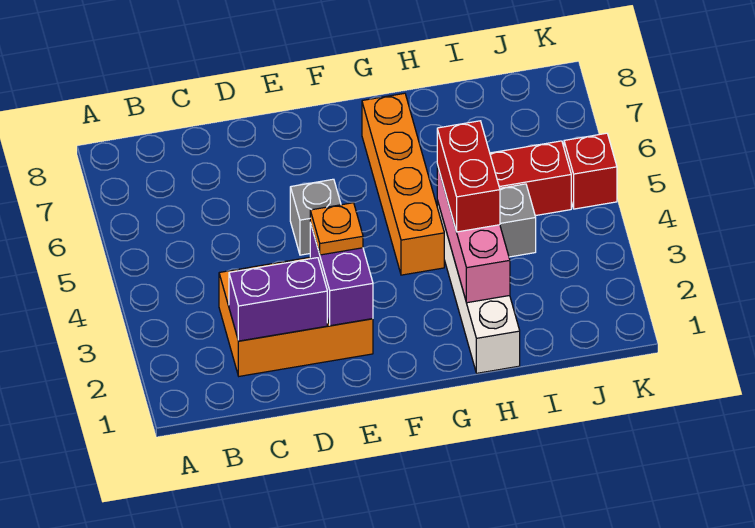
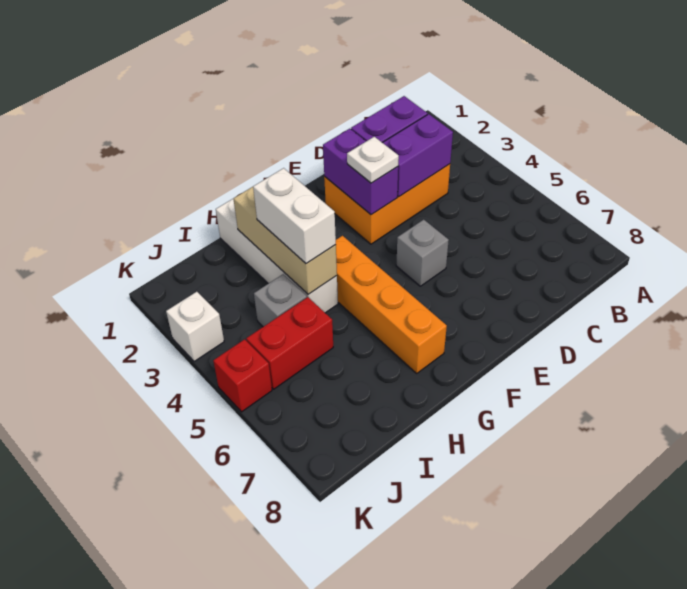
none -> purple brick C3:D3 level 2
orange plate E3 level 3 -> white plate E3 level 3
pink brick H2:H4 level 2 -> tan brick H2:H4 level 2
red brick H3:H4 level 3 -> white brick H3:H4 level 3
none -> white brick K3 level 1

